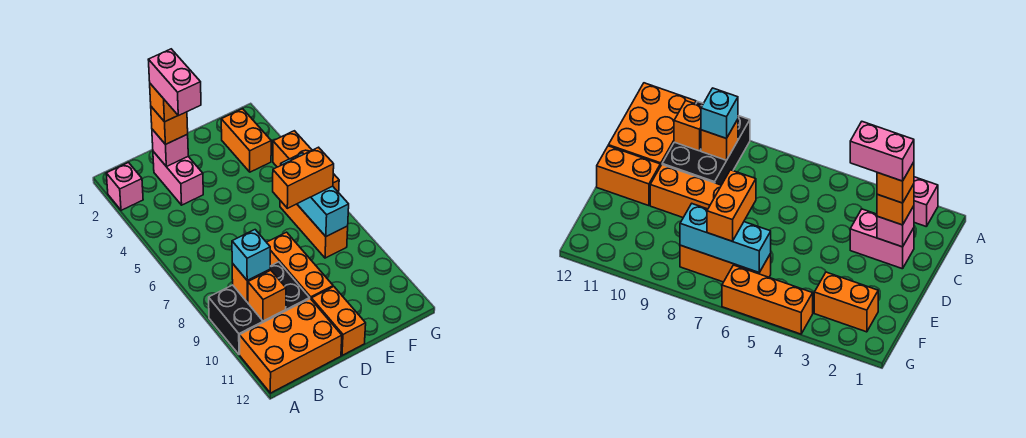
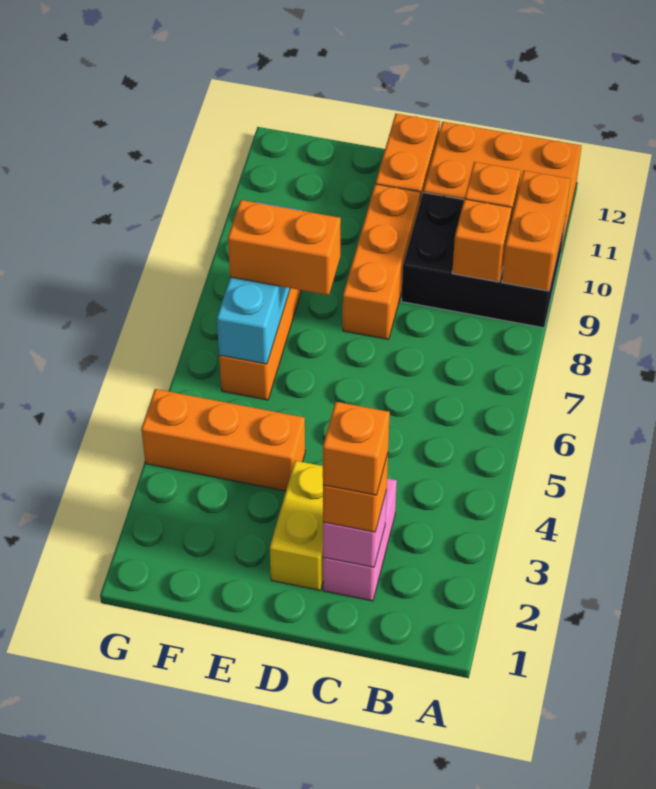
pink brick A2 level 1 -> none
cyan brick B9 level 3 -> none
pink brick C2:C3 level 5 -> none
none -> yellow brick D2:D3 level 1
orange brick F2:F3 level 1 -> orange brick A9:A10 level 2
orange brick G4:G6 level 1 -> orange brick E4:G4 level 1

